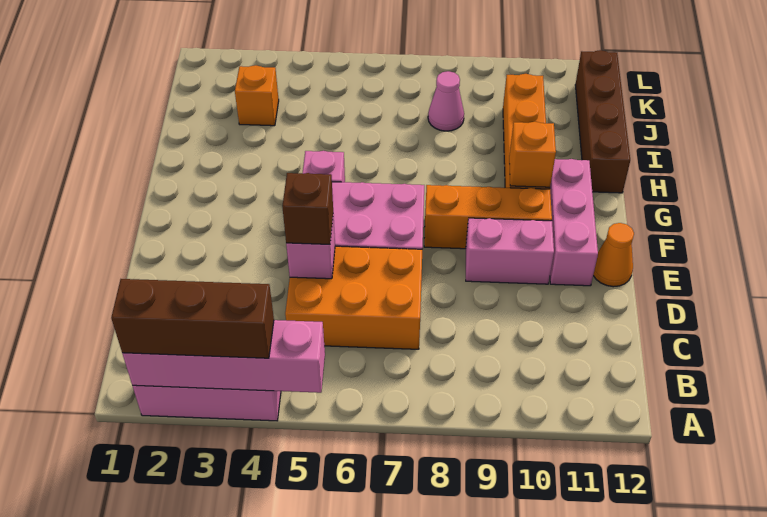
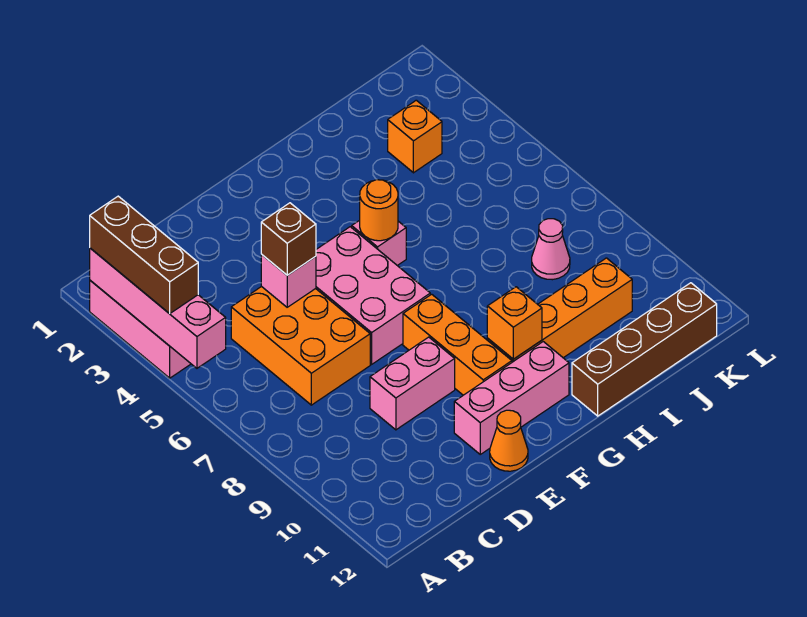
pink brick E9:E10 level 1 -> pink brick D9:E9 level 1
none -> orange round brick G5 level 2

